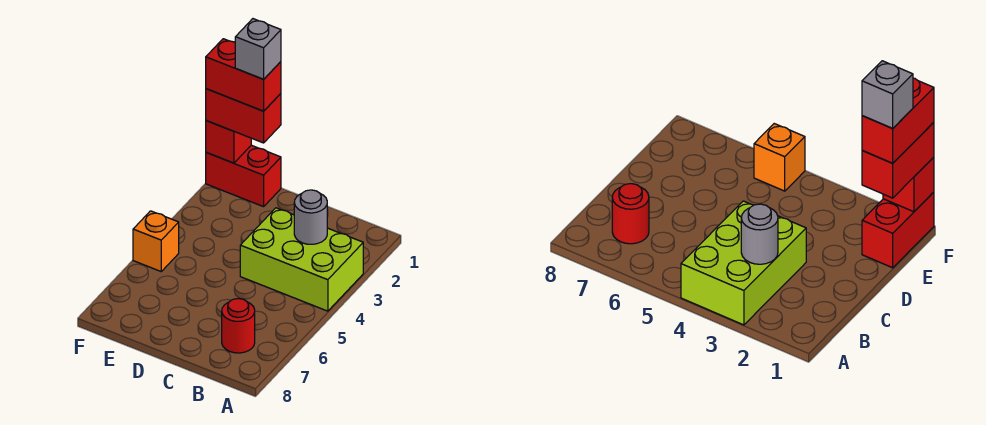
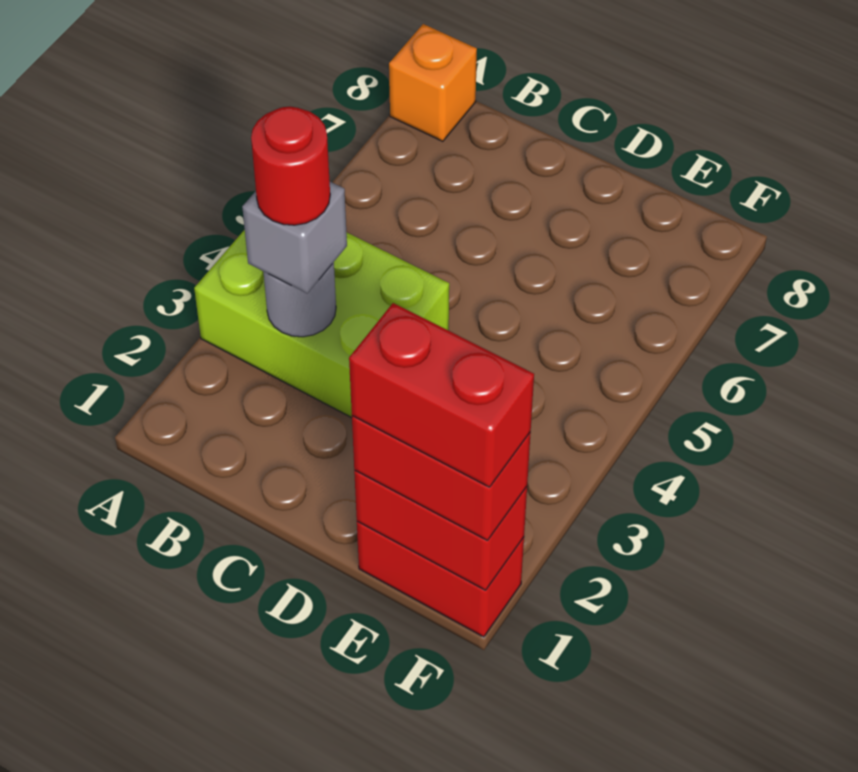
red round brick B7 level 1 -> red round brick B3 level 4
grey brick E1 level 5 -> grey brick B3 level 3
red brick F1 level 2 -> red brick E1:F1 level 2
orange brick F5 level 1 -> orange brick A8 level 1

